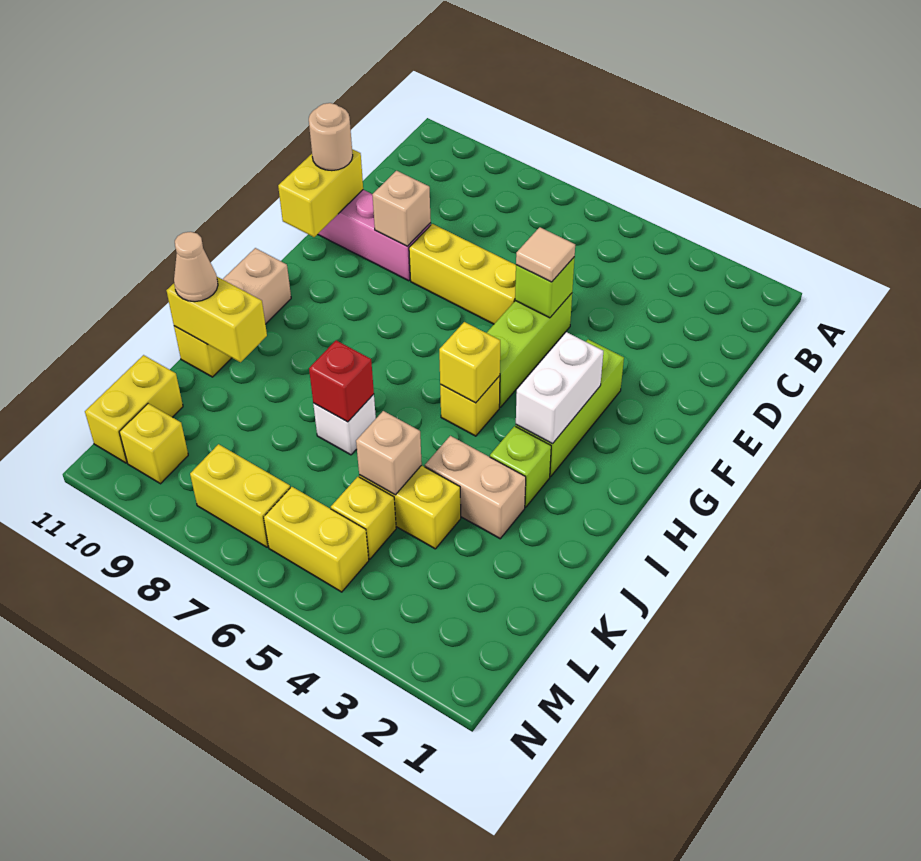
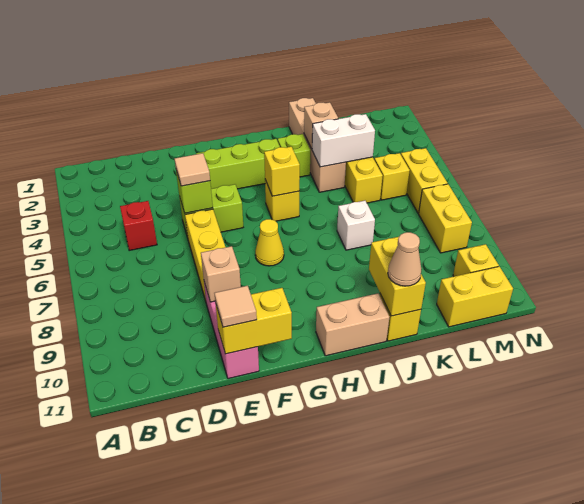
lime brick E5:G5 level 1 -> lime brick E5:F5 level 1
tan round brick E11 level 3 -> tan tile E11 level 3
white brick G3:H3 level 2 -> white brick J4:K4 level 2
none -> yellow cone G7 level 1
tan brick J3:J4 level 1 -> tan brick J1:J4 level 1
red brick J7 level 2 -> red brick C5 level 1
tan brick K5 level 2 -> tan brick J3 level 2

